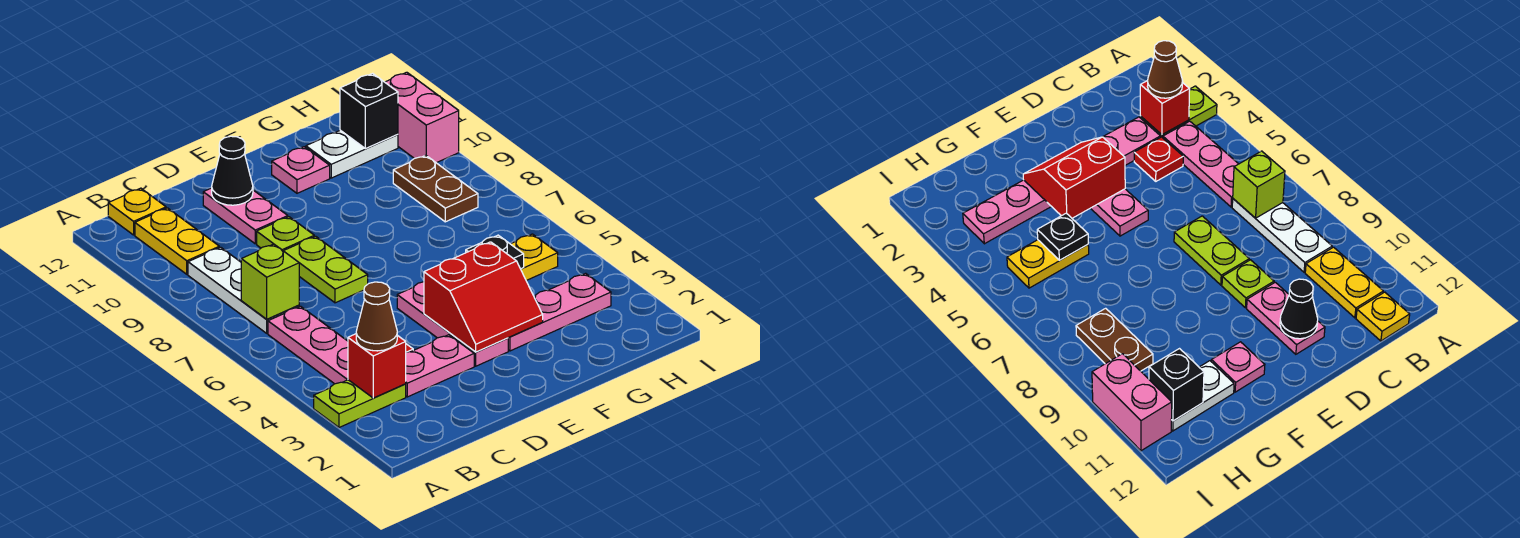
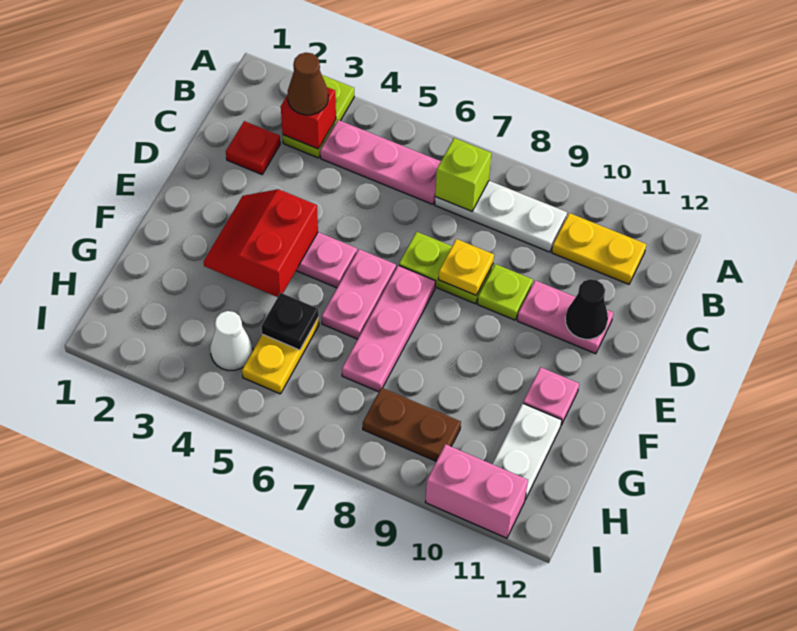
yellow plate B12 level 1 -> yellow plate D8 level 2
pink plate C3:D3 level 1 -> pink plate E6:F6 level 1
red plate C4 level 1 -> red plate C2 level 1
pink plate F3:H3 level 1 -> pink plate E7:G7 level 1
none -> white cone H4 level 1
black brick H11 level 2 -> none

